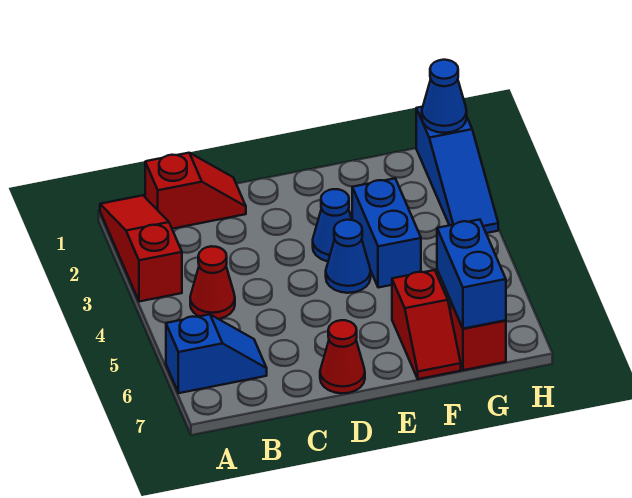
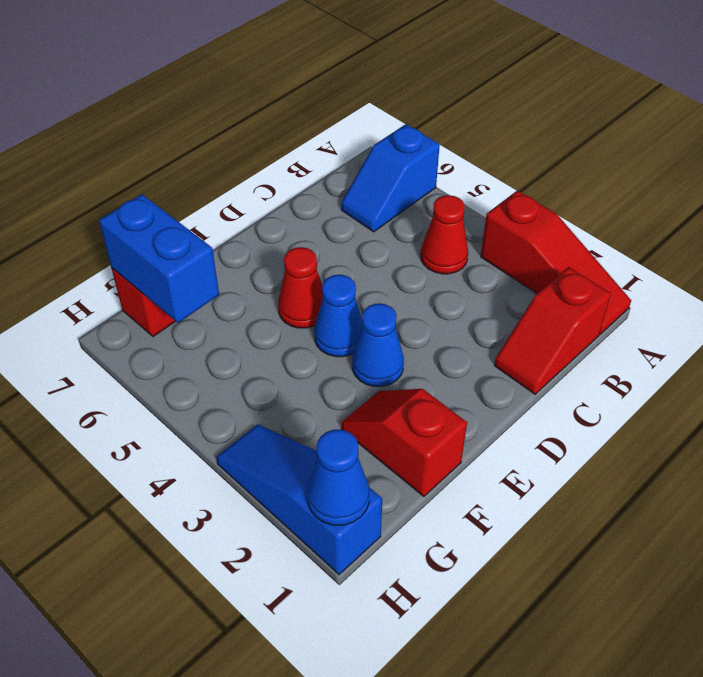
red cone D7 level 1 -> red cone E5 level 1
blue brick F3:F4 level 1 -> none
red slope F6:F7 level 1 top 6 -> red slope F1:F2 level 1 top 1

